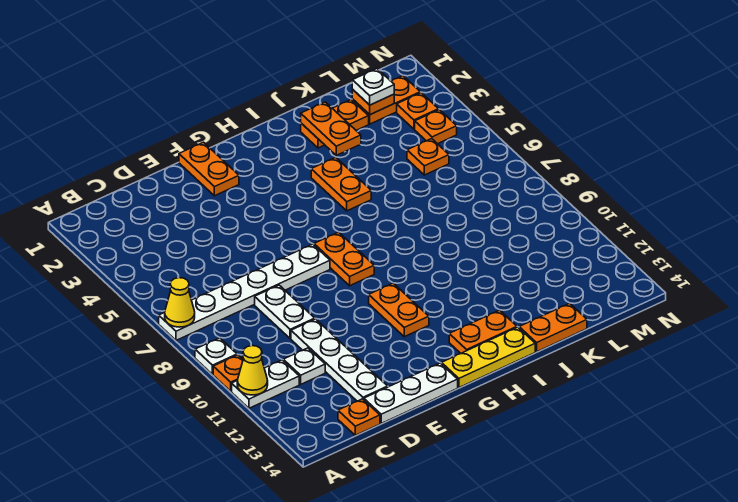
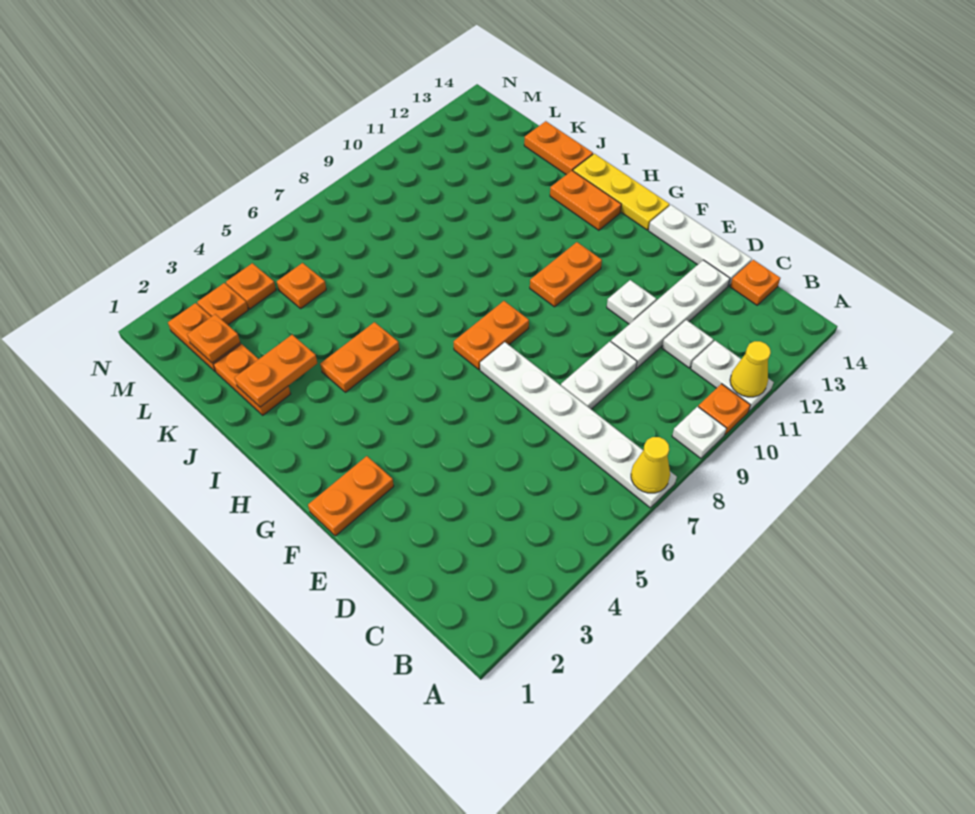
white plate L2 level 3 -> white plate E11 level 1

